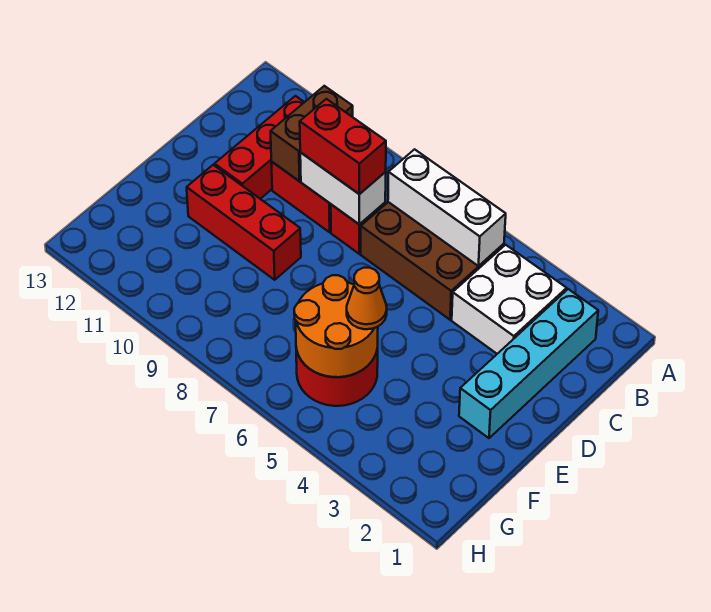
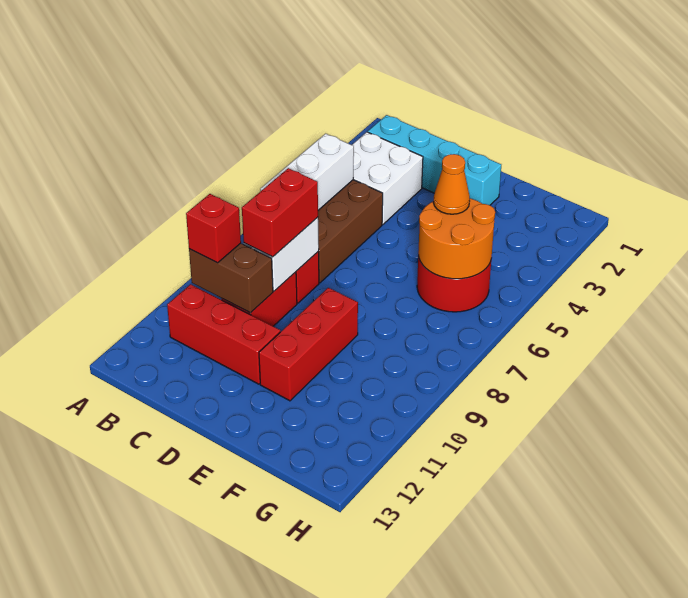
none -> red brick B10 level 3

